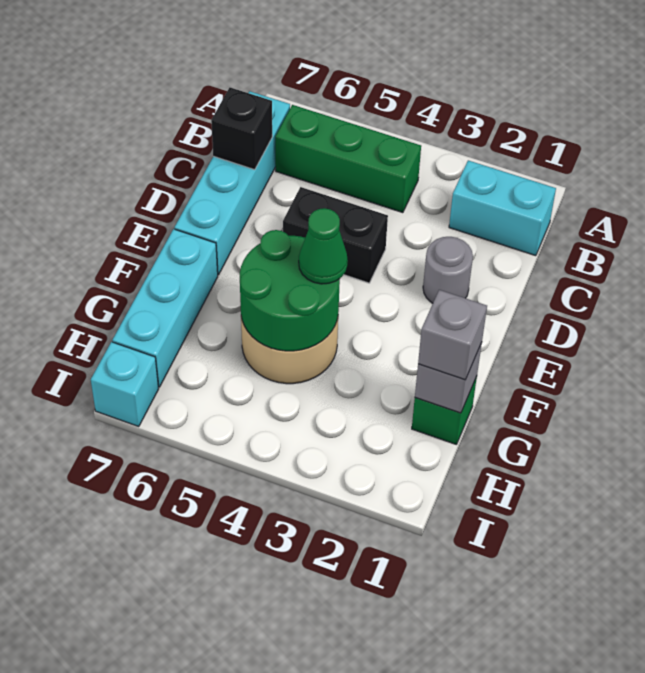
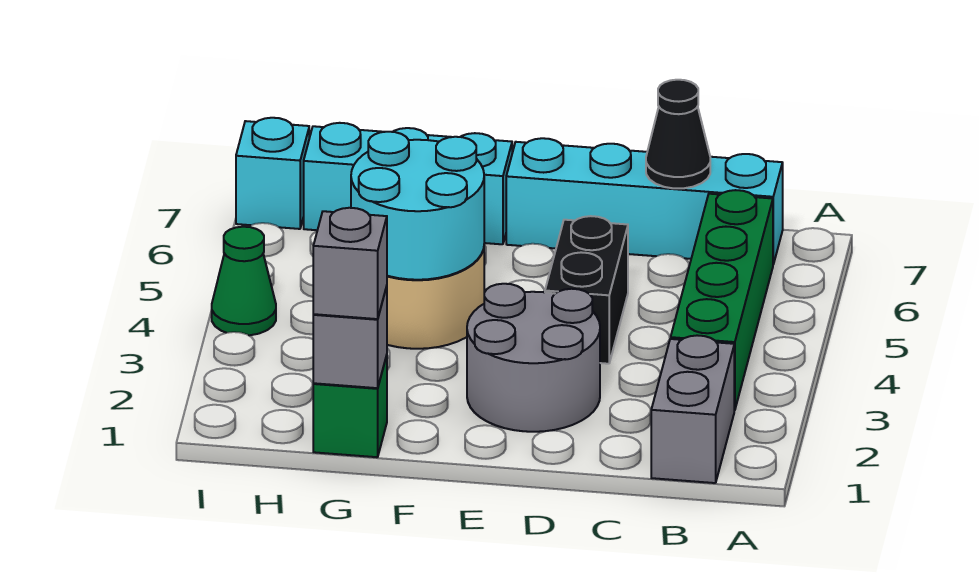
cyan brick B1:B2 level 1 -> grey brick B1:B2 level 1
green brick B4:B6 level 1 -> green brick B3:B6 level 1
black brick C7 level 2 -> black cone C7 level 2
grey round brick D2 level 1 -> grey round brick D2:E3 level 1
green round brick F4:G5 level 2 -> cyan round brick F4:G5 level 2
green cone F4 level 3 -> green cone I4 level 1

